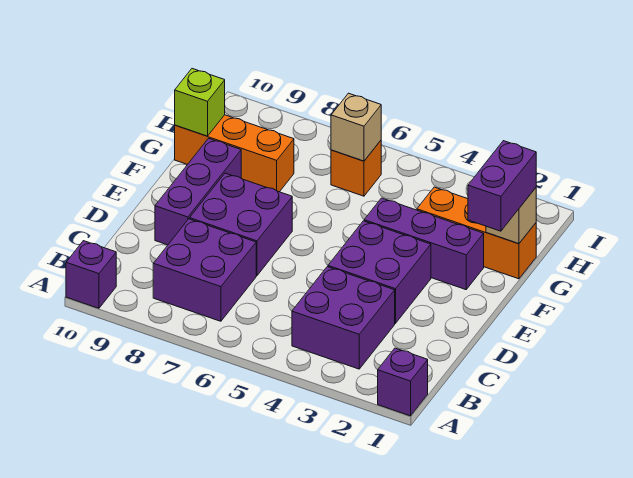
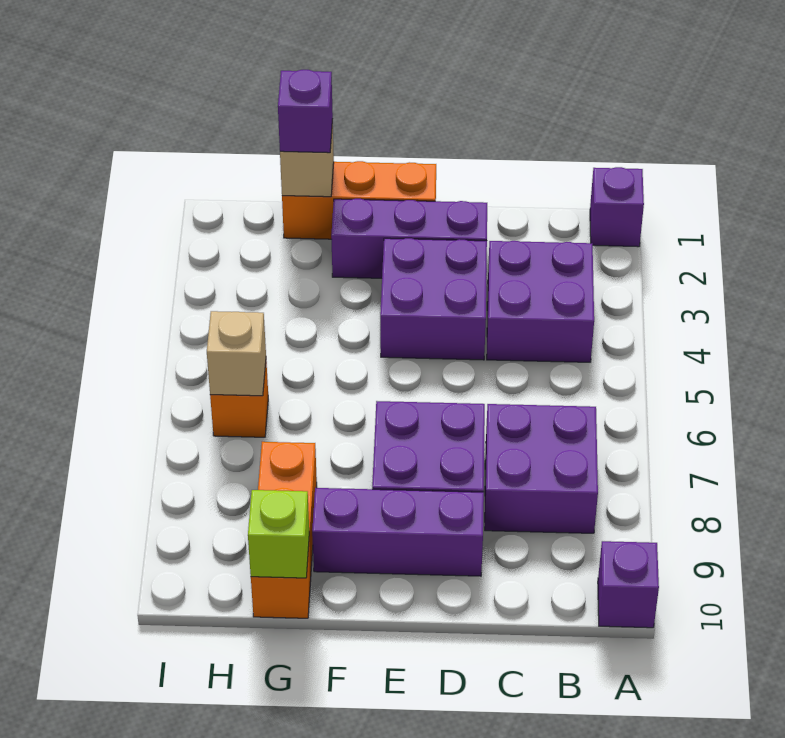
purple brick F1:G1 level 3 -> purple brick G1 level 3
purple brick F2:F4 level 1 -> purple brick D2:F2 level 1
orange brick G1:G3 level 1 -> orange brick E1:G1 level 1

